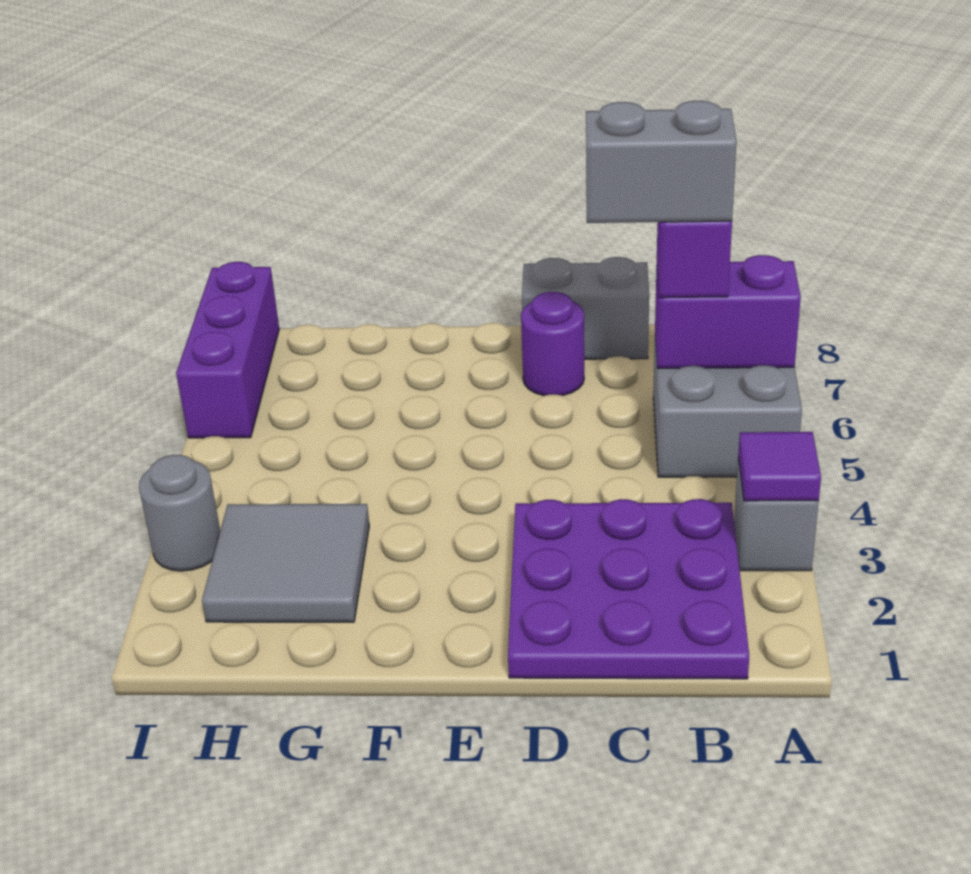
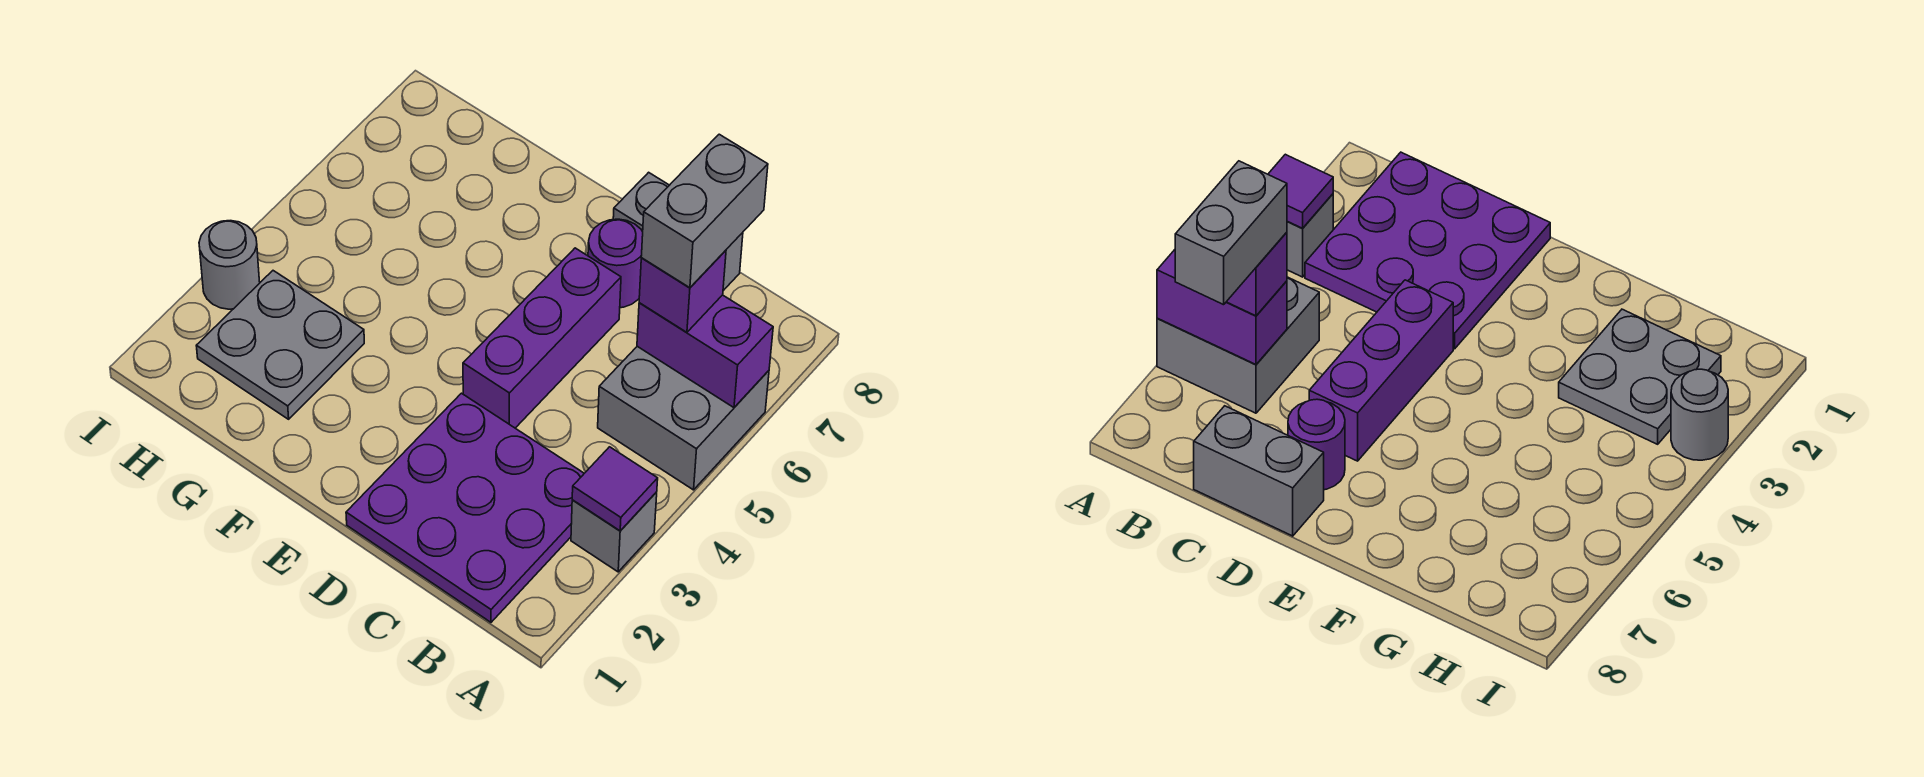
grey brick B6:C6 level 4 -> grey brick B6:B7 level 4
grey tile G2:H3 level 1 -> grey plate G2:H3 level 1
purple brick I6:I8 level 1 -> purple brick D4:D6 level 1

